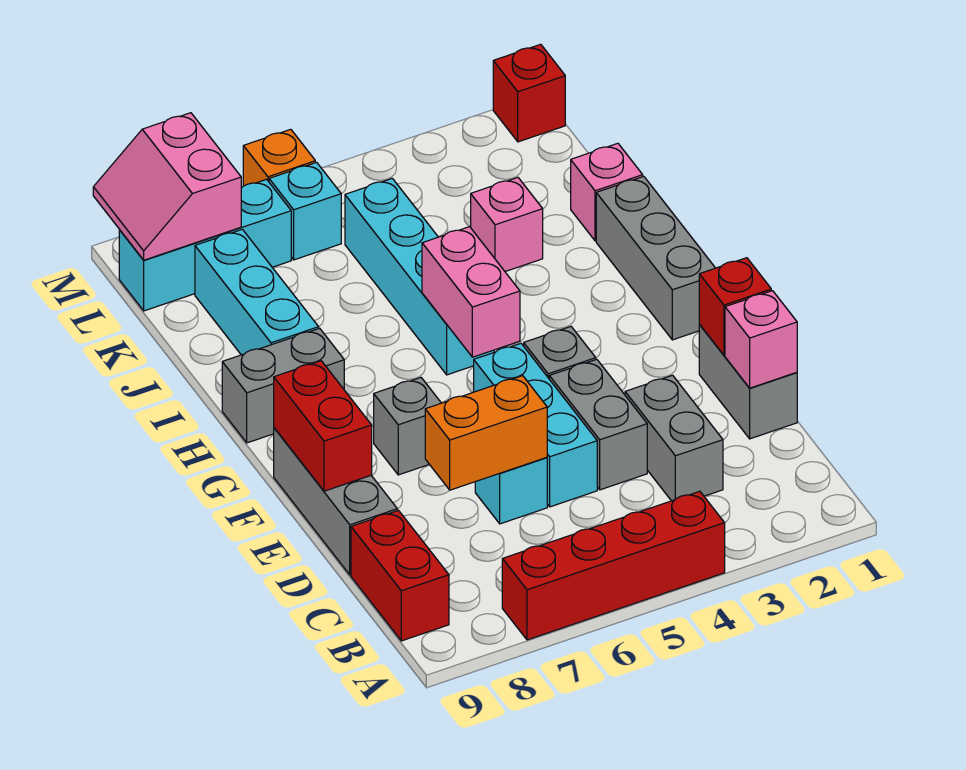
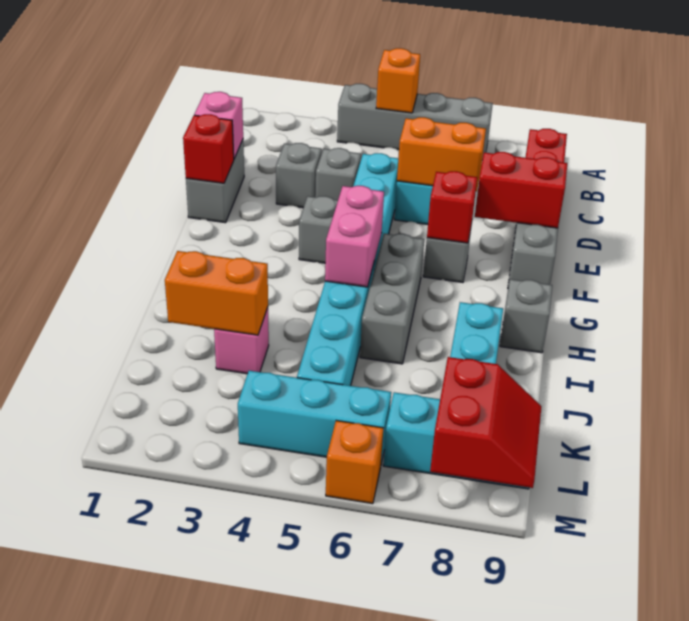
red brick A4:A7 level 1 -> grey brick A4:A7 level 1
none -> orange brick A5 level 2
grey brick C3:D3 level 1 -> grey brick D3 level 1
grey brick D4:E4 level 1 -> grey brick D4 level 1
red brick E9:F9 level 2 -> red brick E8:E9 level 2
grey brick G1:I1 level 1 -> grey brick G6:I6 level 1
grey brick H8:H9 level 1 -> grey brick H9 level 1
pink brick J1 level 1 -> none
none -> orange brick J2:J3 level 2
cyan brick L6 level 1 -> cyan brick L4:L6 level 1
pink slope L8:M9 level 2 top 8 -> red slope L8:M9 level 2 top 8
red brick M1 level 1 -> red brick F7 level 2

